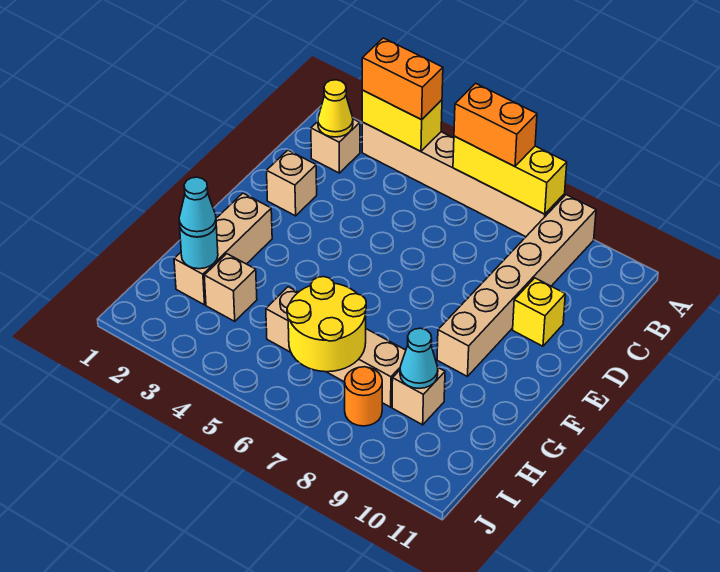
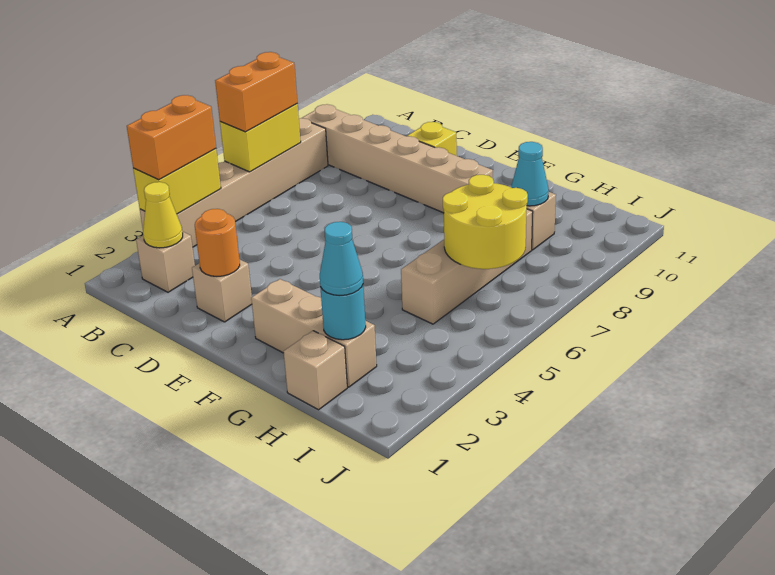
yellow brick A6:A8 level 2 -> yellow brick A6:A7 level 2
tan brick H3 level 1 -> tan brick H1 level 1
orange round brick I8 level 1 -> orange round brick D2 level 2

